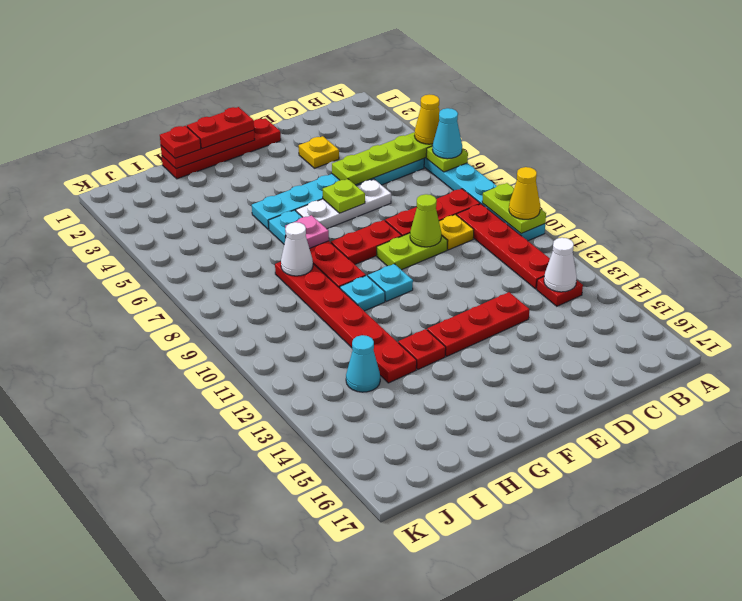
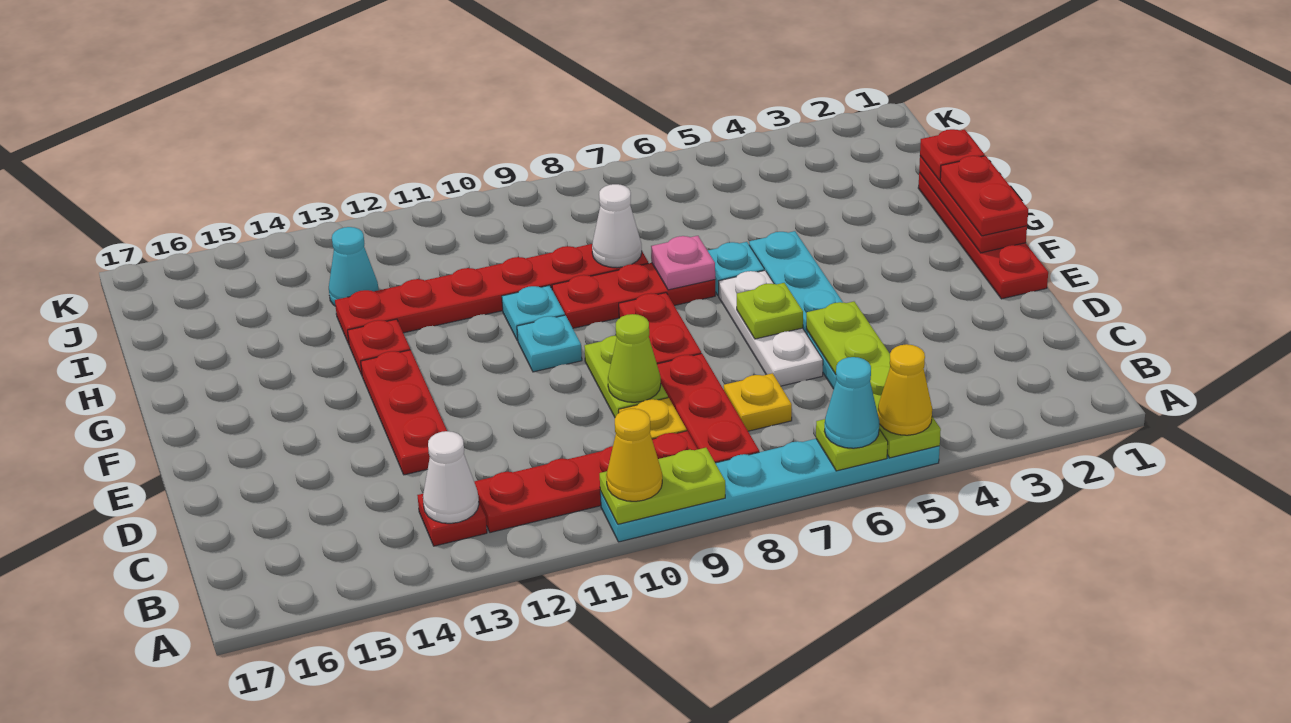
yellow plate D3 level 1 -> yellow plate C7 level 1

